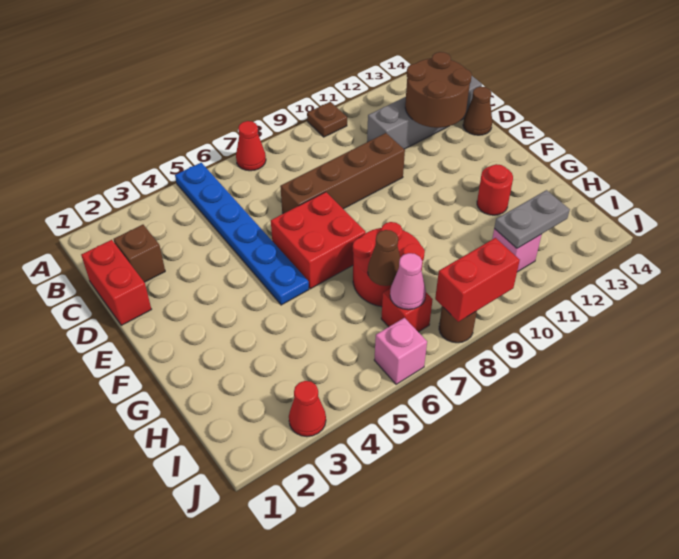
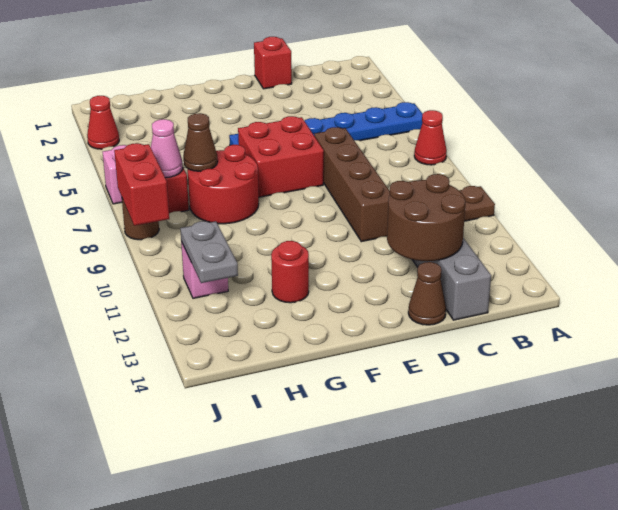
red brick C1:D1 level 1 -> red brick D1 level 1
brown brick C2 level 1 -> none

